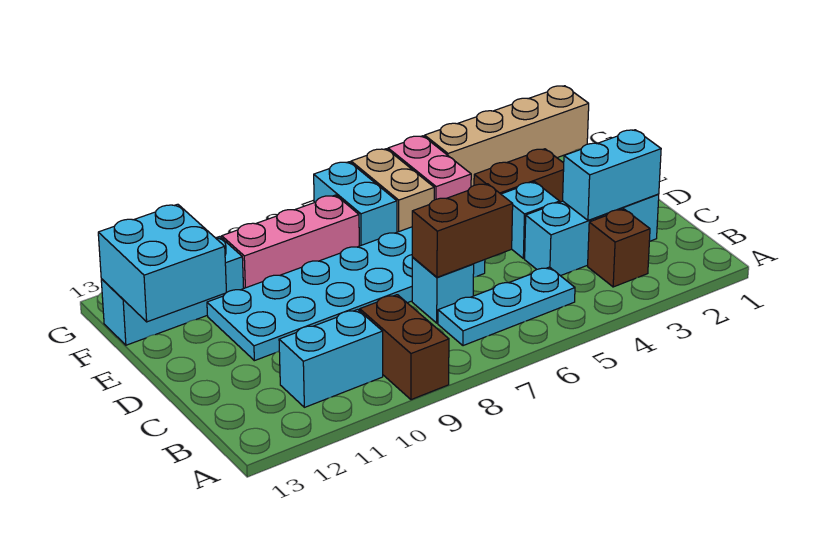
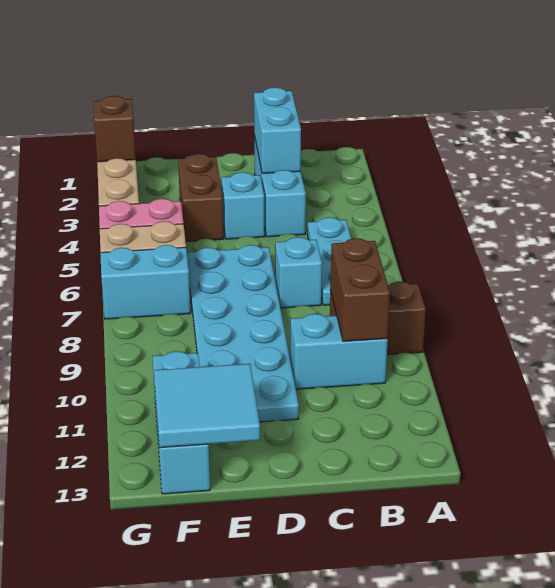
brown brick B3 level 1 -> brown brick G2 level 2
cyan brick B10:B11 level 1 -> cyan brick B10:C10 level 1
brown brick C6:C7 level 2 -> brown brick B9:B10 level 2
cyan brick E12:F13 level 2 -> cyan tile E12:F13 level 2
pink brick F8:F10 level 1 -> none

